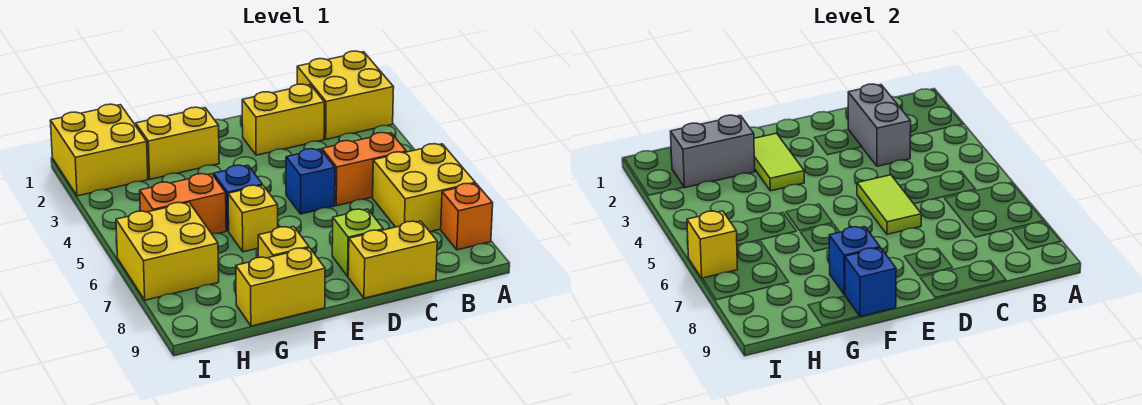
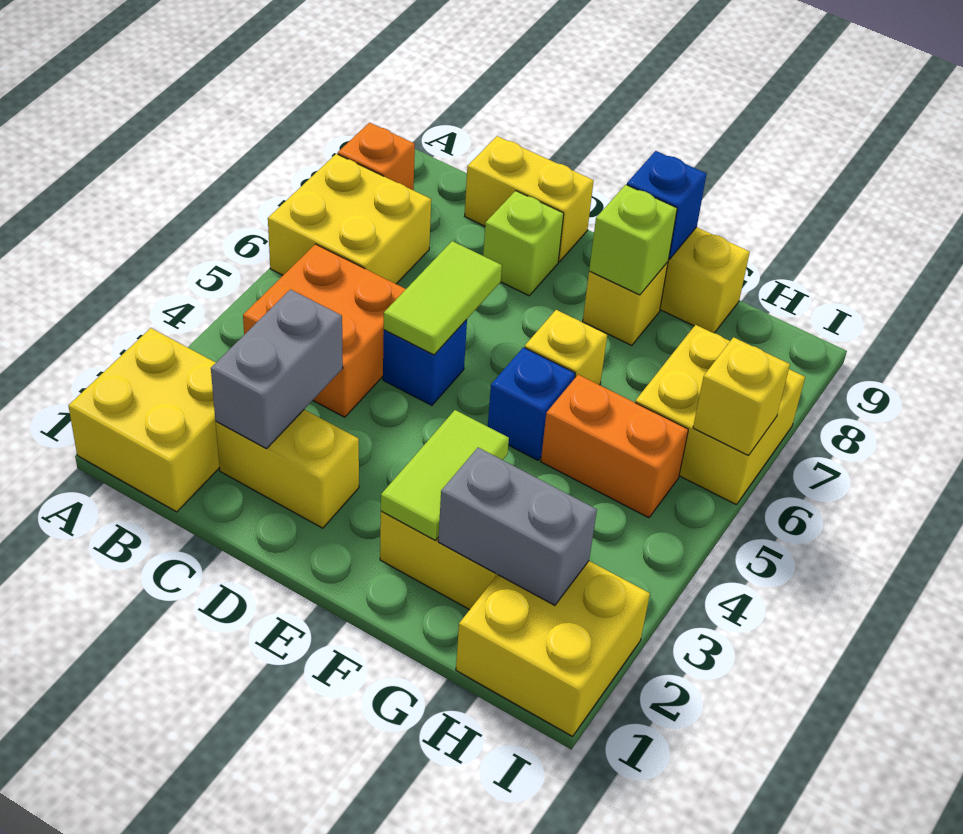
orange brick B5:C5 level 1 -> orange brick B4:C5 level 1
blue brick F8 level 2 -> lime brick F8 level 2

